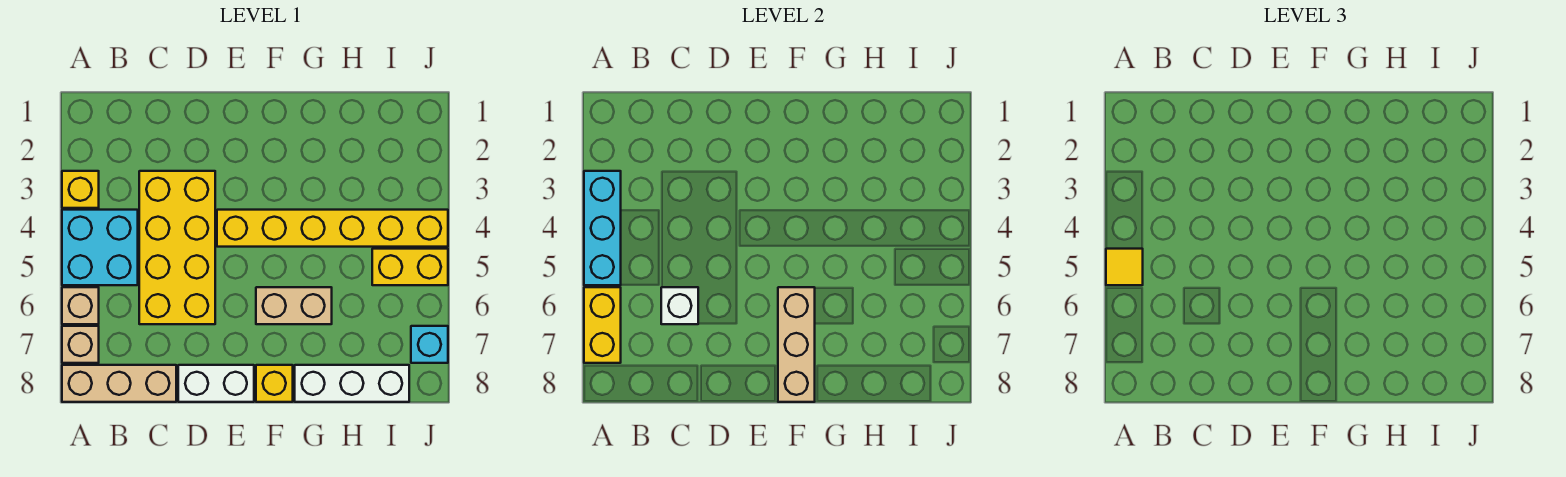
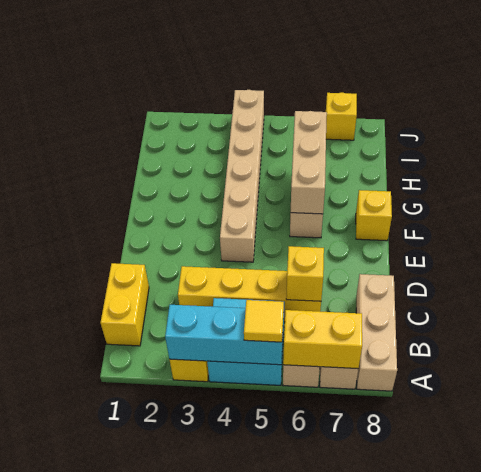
yellow brick C3:D6 level 1 -> yellow brick C3:C6 level 1
white brick C6 level 2 -> yellow brick C6 level 2
white brick D8:E8 level 1 -> none
yellow brick E4:J4 level 1 -> tan brick E4:J4 level 1
tan brick F6:F8 level 2 -> tan brick F6:H6 level 2
white brick G8:I8 level 1 -> none
yellow brick I5:J5 level 1 -> yellow brick B1:C1 level 1
cyan brick J7 level 1 -> yellow brick J7 level 1

